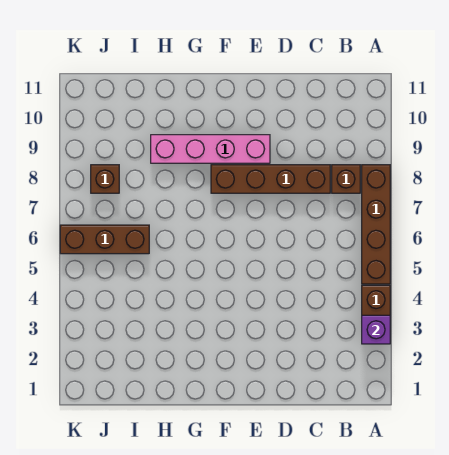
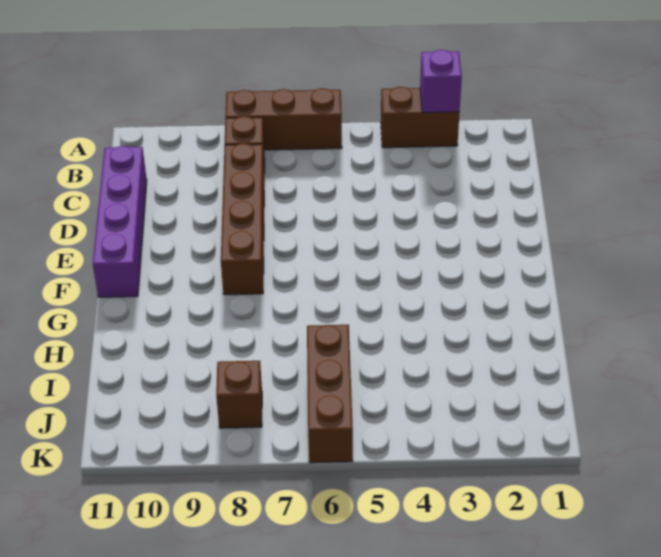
brown brick A5:A8 level 1 -> brown brick A6:A8 level 1
none -> purple brick C11:F11 level 1
pink brick E9:H9 level 1 -> none

